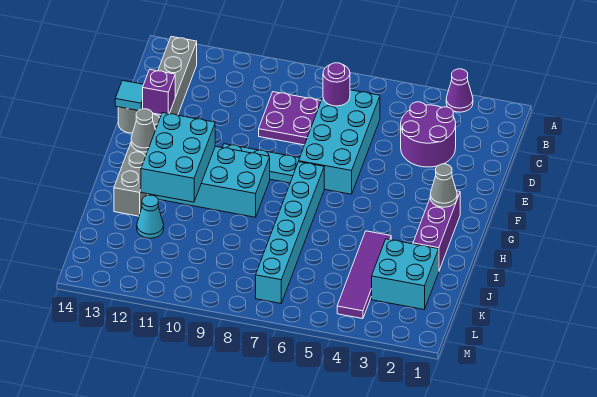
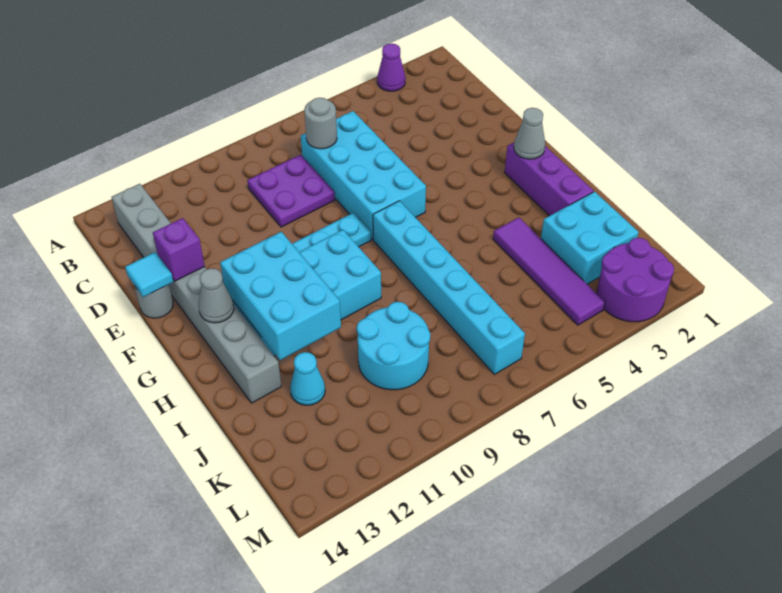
purple round brick C3:D4 level 1 -> purple round brick L2:M3 level 1
purple round brick C7 level 2 -> grey round brick C7 level 2
none -> cyan round brick J9:K10 level 1

